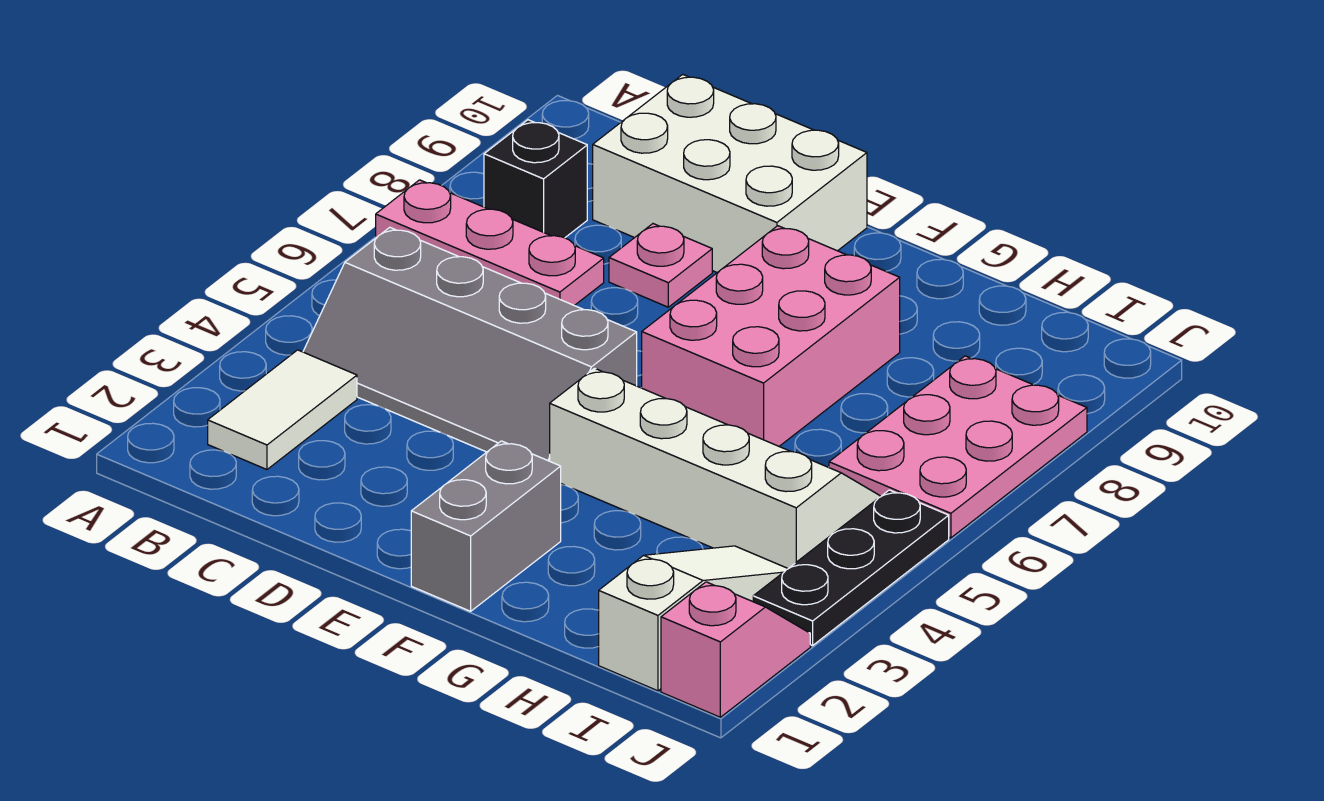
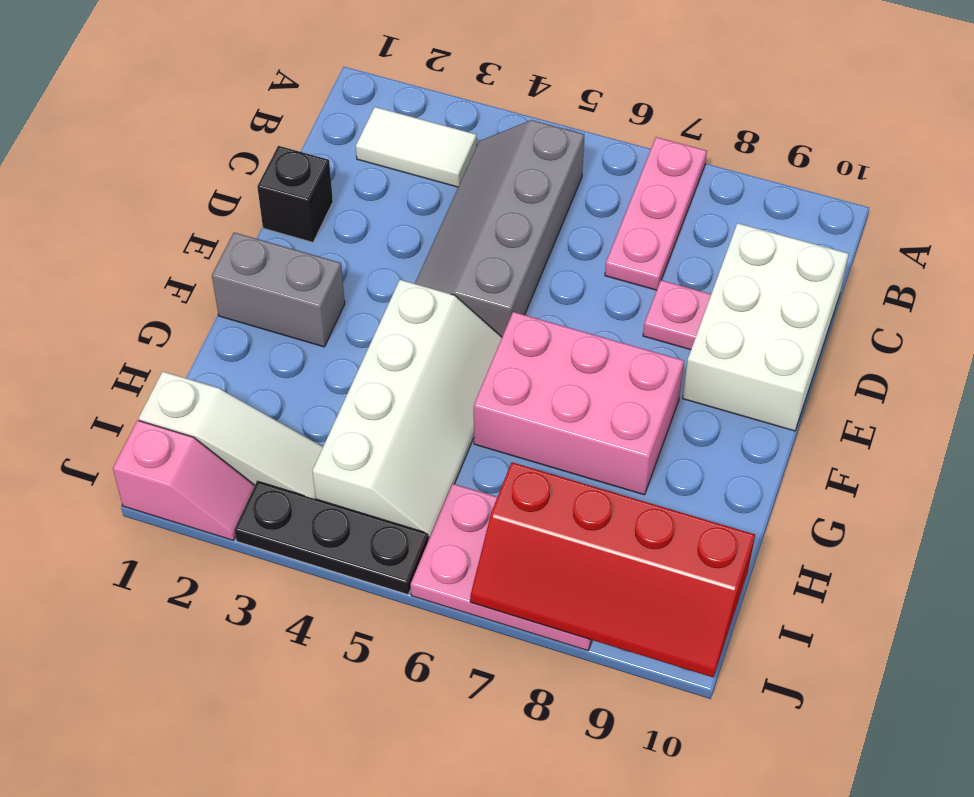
black brick B8 level 1 -> black brick D1 level 1
none -> red slope I7:J10 level 2 top I

